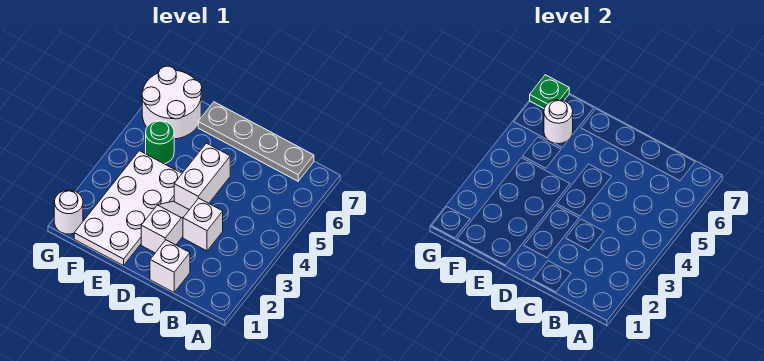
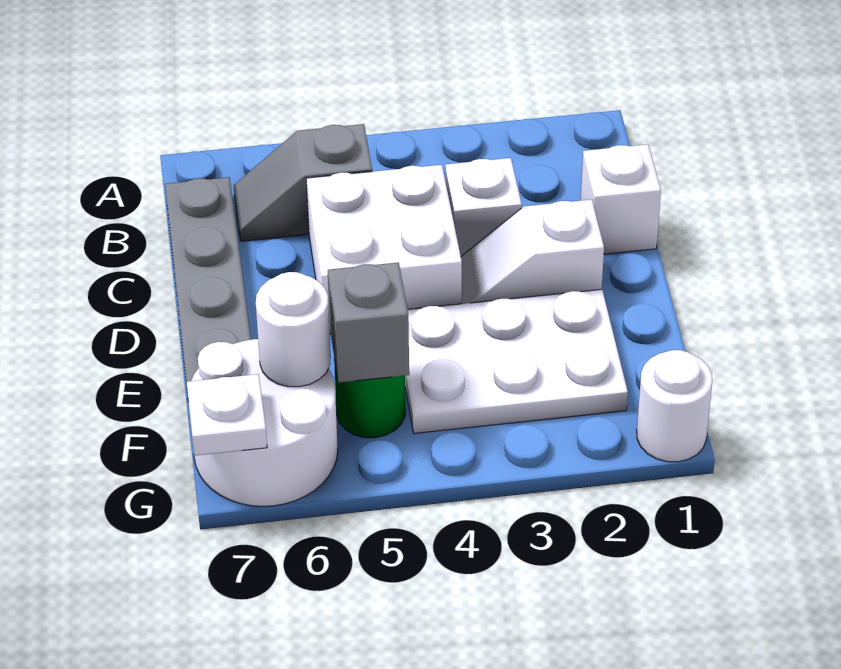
none -> grey slope B5:B6 level 1 top 5
white brick D4:D5 level 1 -> white brick C4:D5 level 1
white plate E1:F4 level 1 -> white plate E2:F4 level 1
none -> grey brick F5 level 2
green plate G7 level 2 -> white plate G7 level 2

